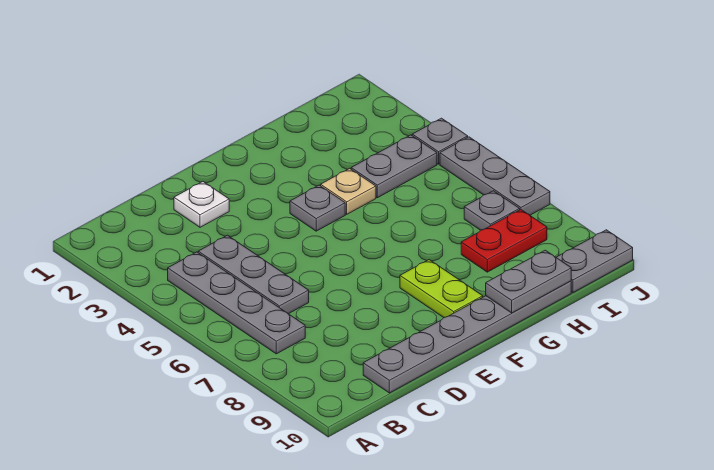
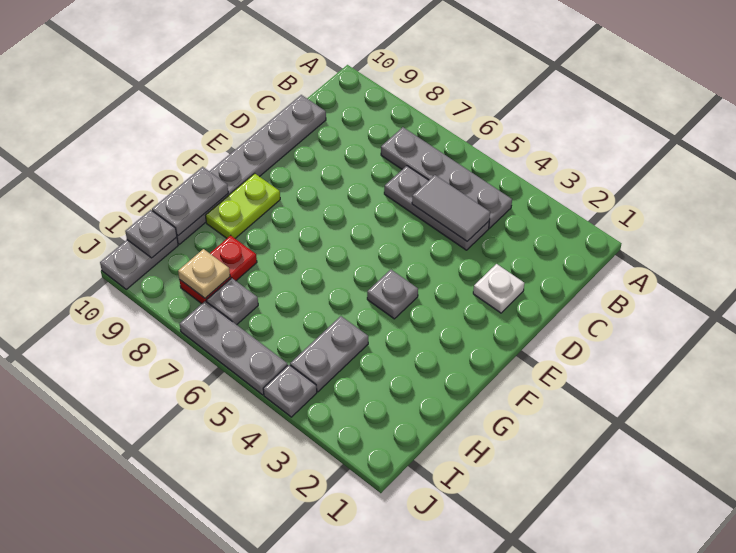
none -> grey tile C4:C5 level 2
lime plate F8:F9 level 1 -> lime plate F9:G9 level 1
tan plate G4 level 1 -> tan plate I8 level 2
none -> grey plate I10 level 2

